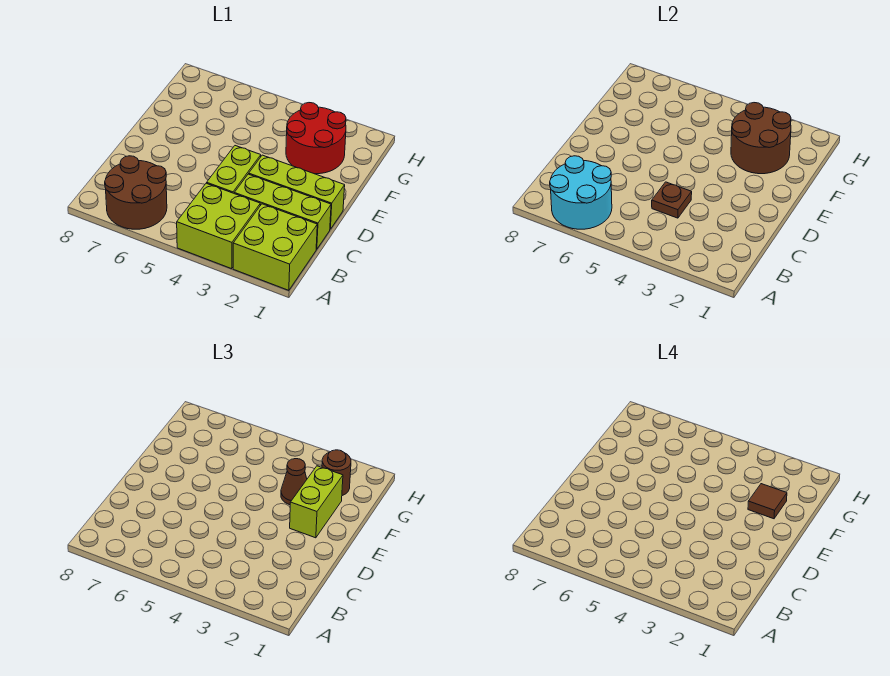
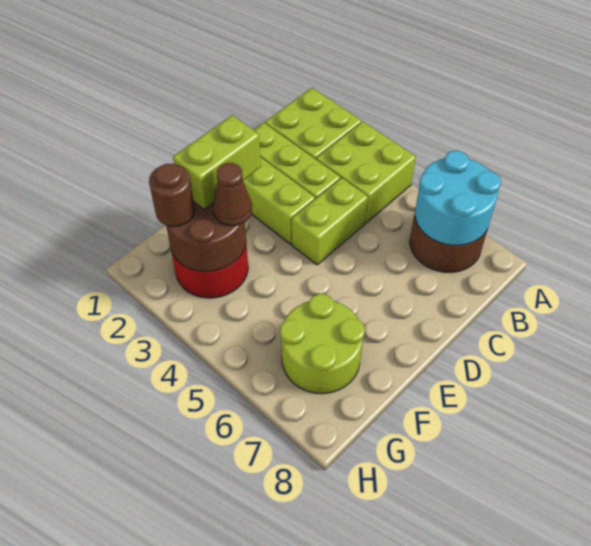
brown plate C4 level 2 -> none
brown tile F2 level 4 -> none
none -> lime round brick F6:G7 level 1

